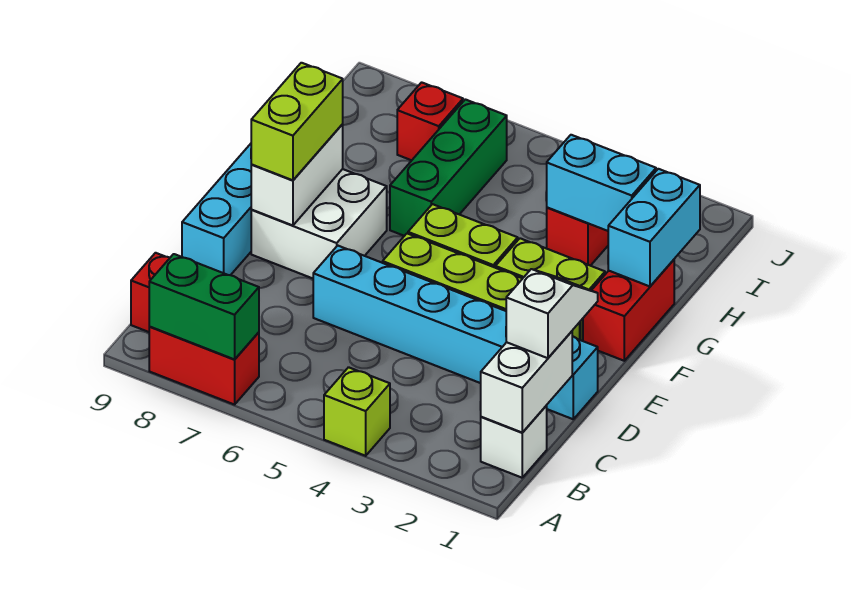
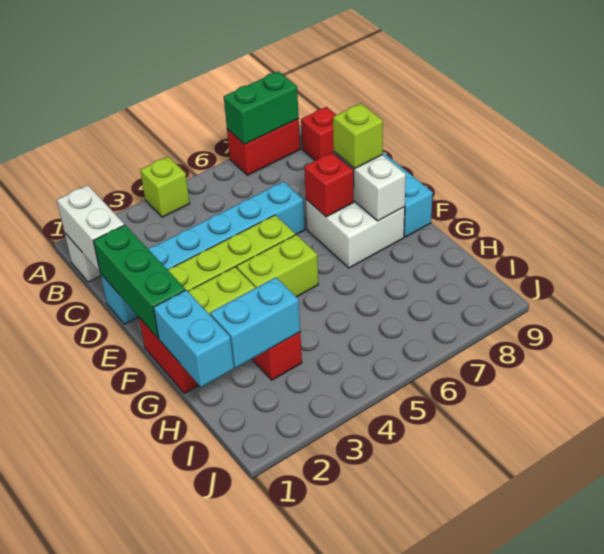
white slope C1:D1 level 3 top C -> none
lime brick E8:F8 level 3 -> lime brick E8 level 3
green brick G6:I6 level 1 -> green brick D1:F1 level 2
red brick I7 level 1 -> red brick E7 level 2

